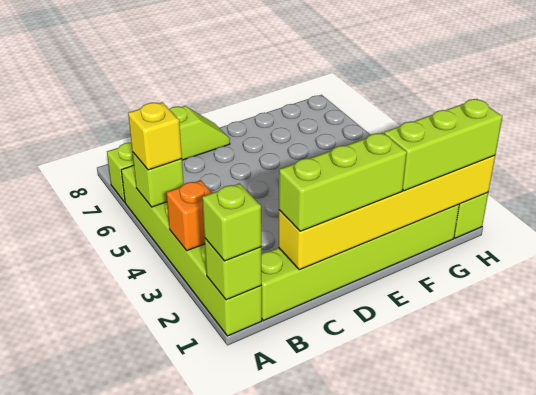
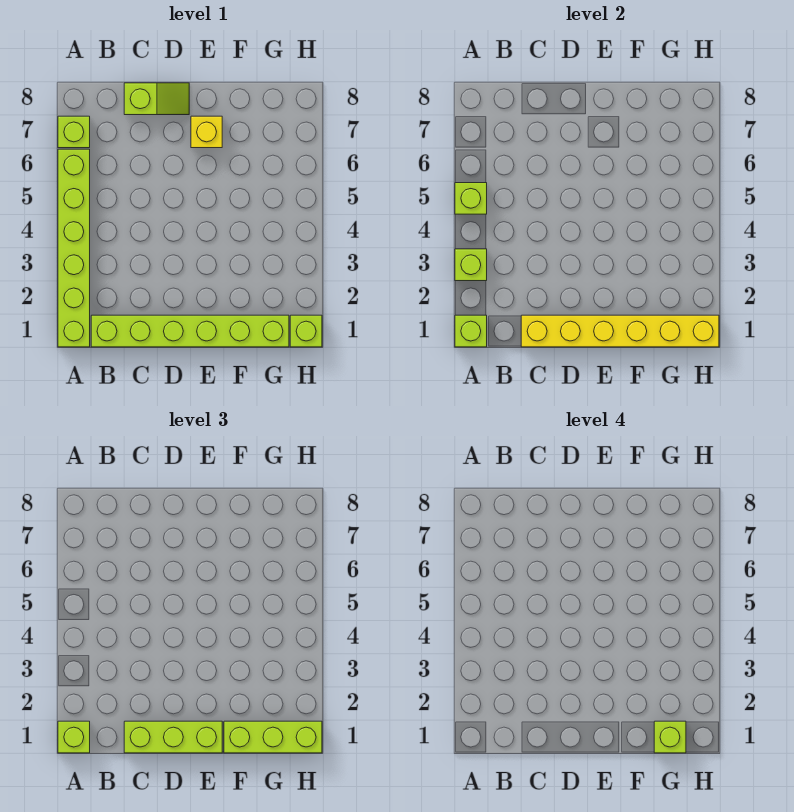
orange brick A3 level 2 -> lime brick A3 level 2
yellow brick A5 level 3 -> yellow brick E7 level 1
none -> lime brick G1 level 4

